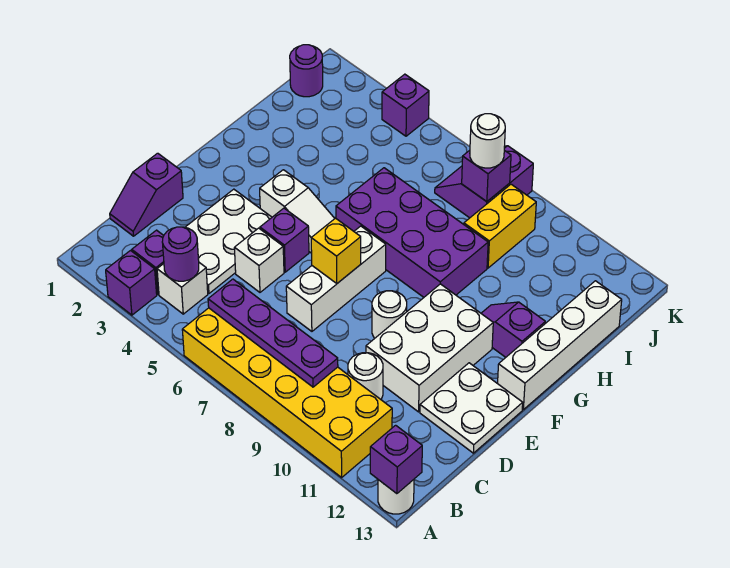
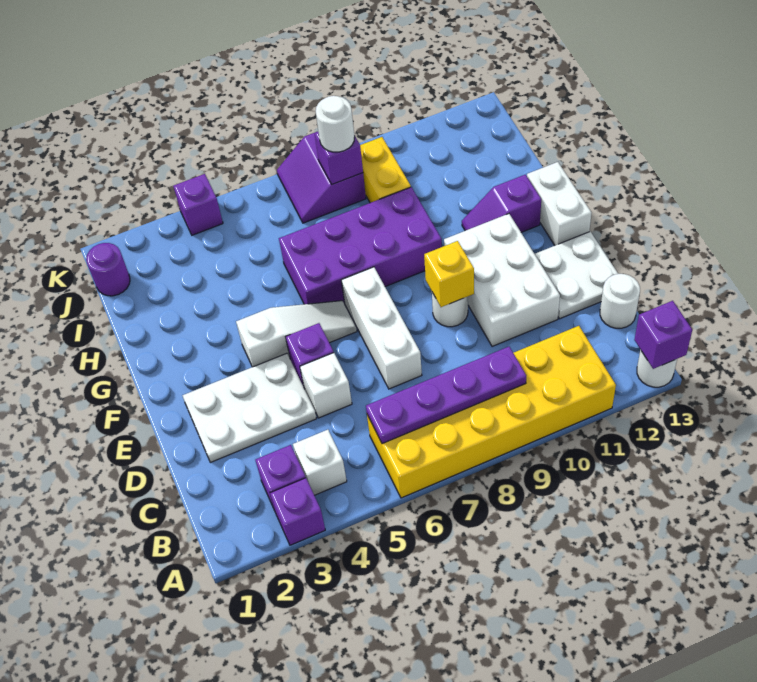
purple round brick B4 level 2 -> none
purple slope C1:D1 level 1 top D -> none
white plate C3:E4 level 1 -> white plate D2:E4 level 1
white round brick C10 level 1 -> white round brick C13 level 1
yellow brick E7 level 2 -> yellow brick E9 level 2
white brick F13:I13 level 1 -> white brick F13:G13 level 1

